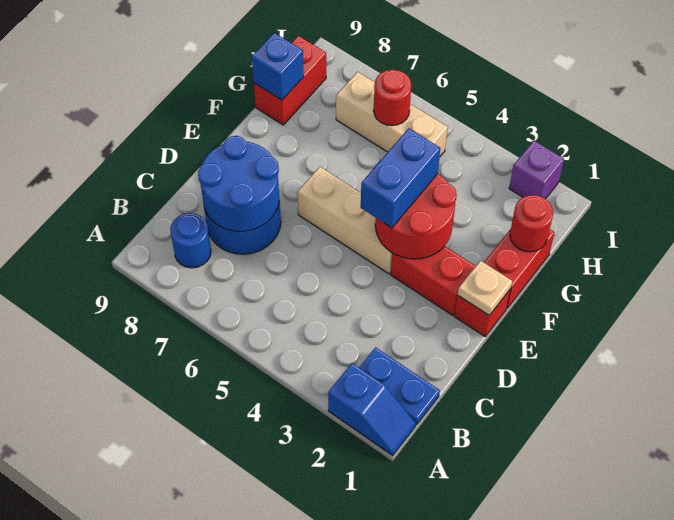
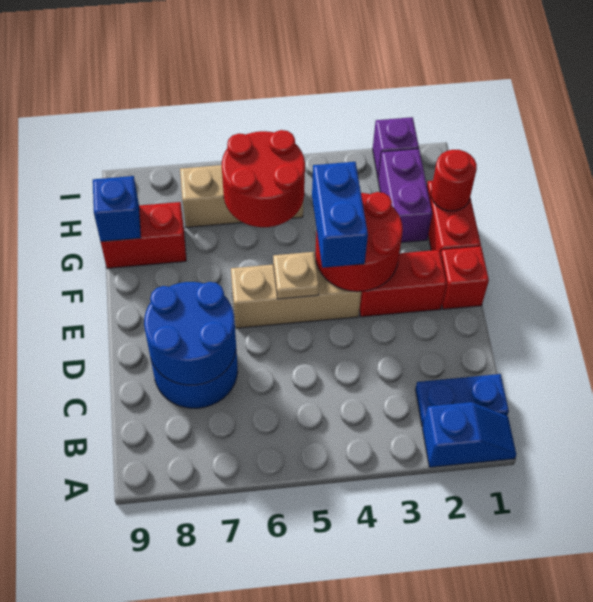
blue round brick B8 level 1 -> none
tan plate E1 level 2 -> tan plate E5 level 2
none -> purple brick G2:H2 level 1
red brick G9:H9 level 1 -> red brick G8:G9 level 1
red round brick H6 level 2 -> red round brick G5:H6 level 2

